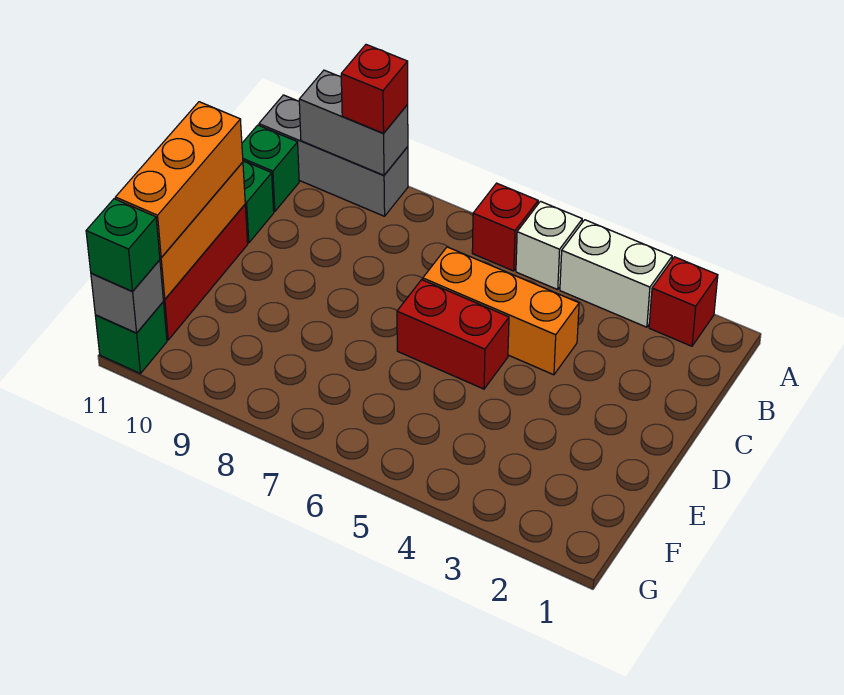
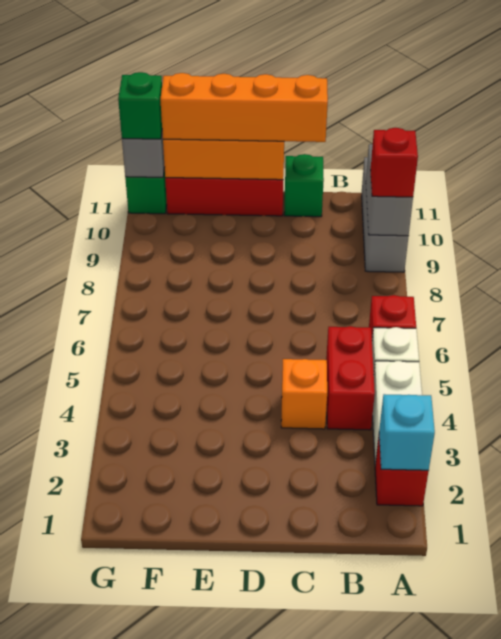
none -> cyan brick A2 level 2
green brick B11 level 1 -> none
orange brick C4:C6 level 1 -> orange brick C4 level 1
red brick D5:D6 level 1 -> red brick B4:B5 level 1
orange brick D11:F11 level 3 -> orange brick C11:F11 level 3

